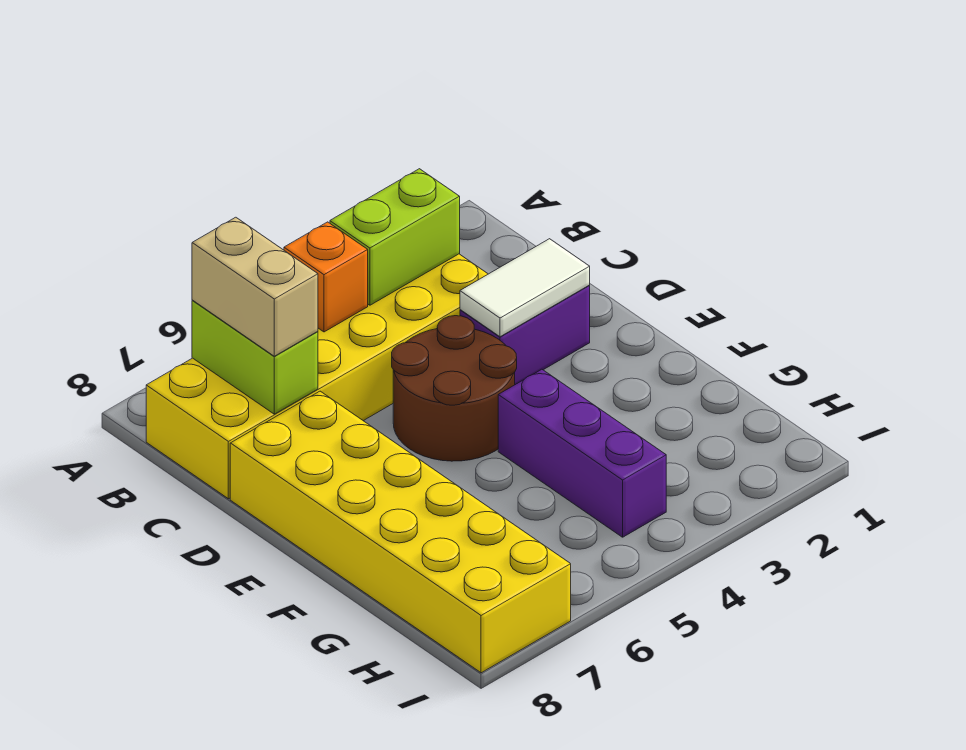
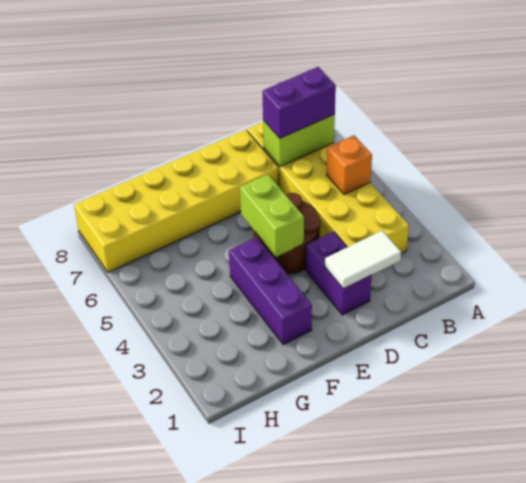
lime brick B3:B4 level 2 -> lime brick E4:E5 level 2
tan brick B7:C7 level 3 -> purple brick B7:C7 level 3
white tile D2:D3 level 2 -> white tile C2:D2 level 2
purple brick F4:H4 level 1 -> purple brick F2:F4 level 1

